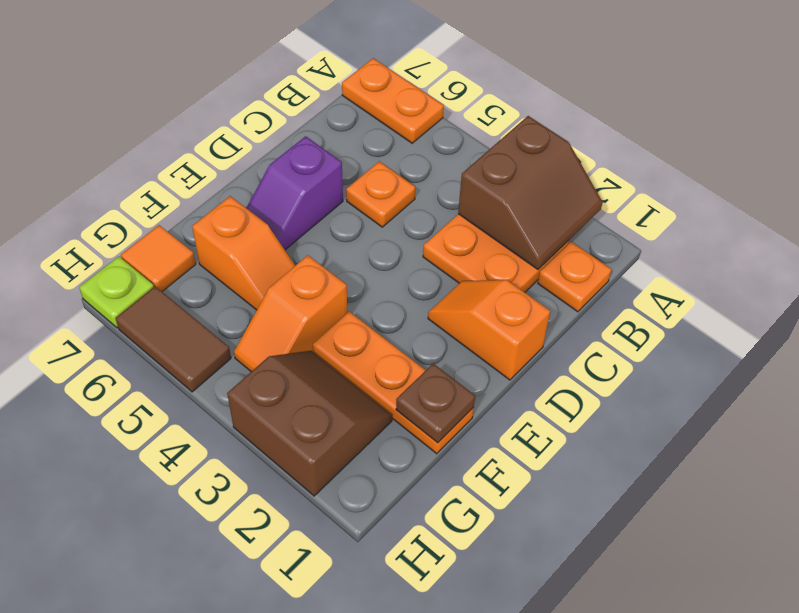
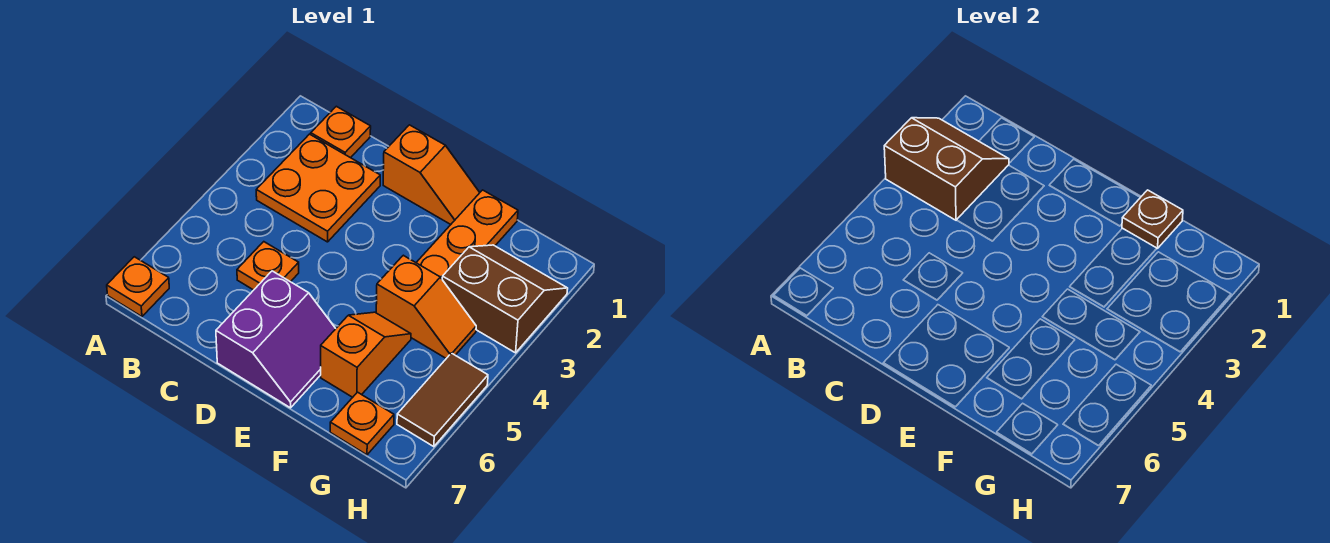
orange plate A6:A7 level 1 -> orange plate A7 level 1
orange slope D1:D2 level 1 top 1 -> orange slope D1:E1 level 1 top D
purple slope D6:E6 level 1 top D -> purple slope D6:E7 level 1 top D
brown slope G2:H3 level 1 top H -> brown slope G2:H3 level 1 top 3
orange tile G7 level 1 -> orange plate G7 level 1
lime plate H7 level 1 -> none

